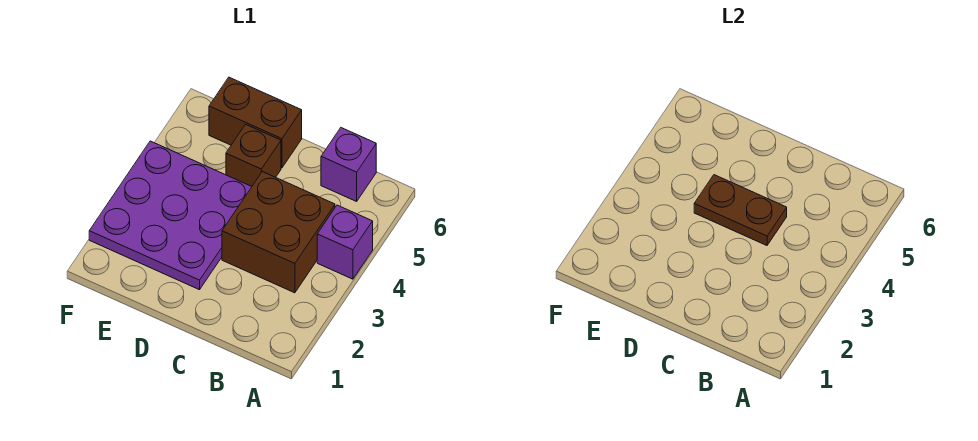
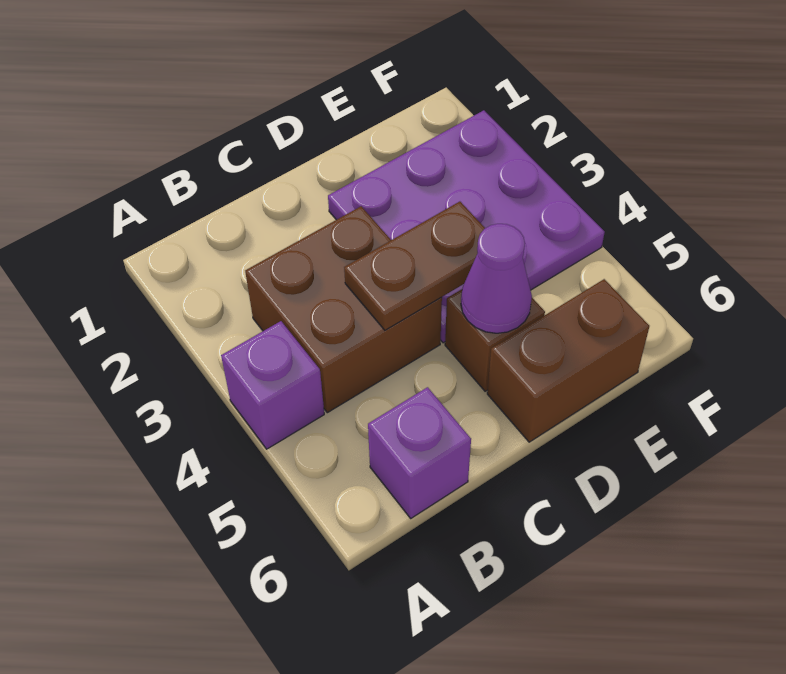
none -> purple cone D5 level 2

